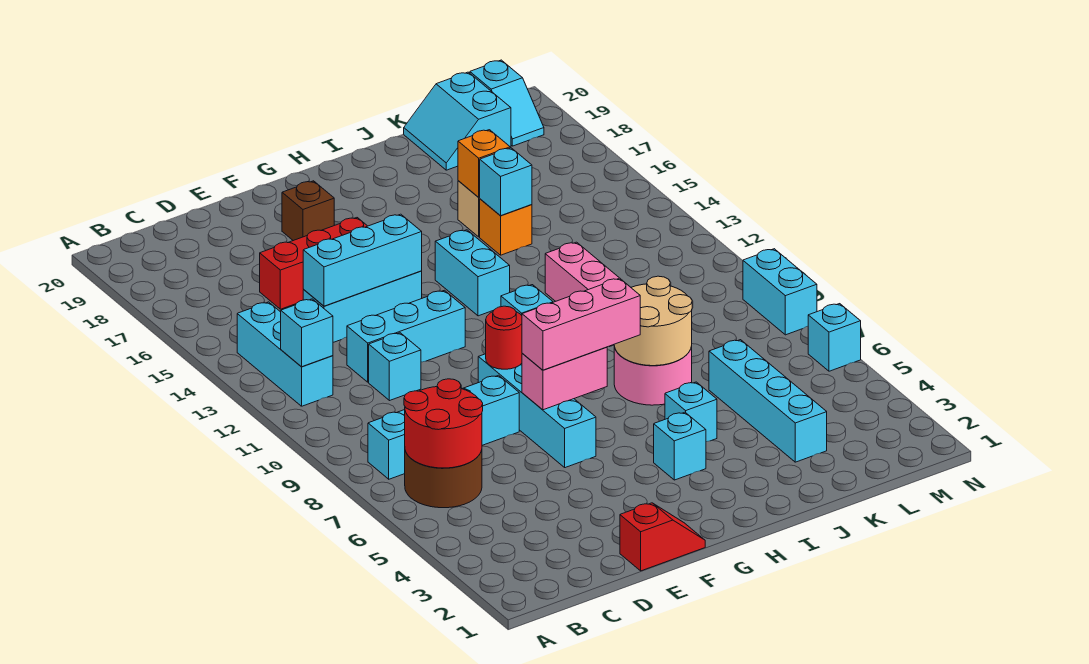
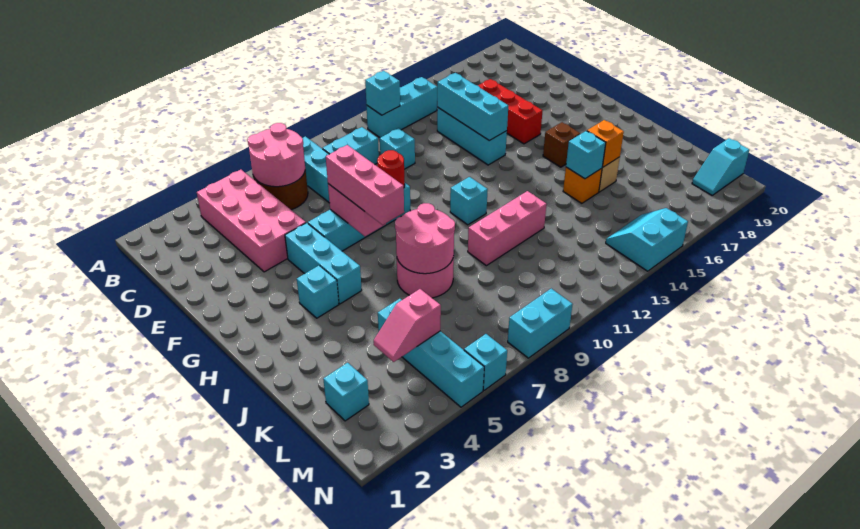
none -> pink brick B4:E5 level 1
red round brick B6:C7 level 2 -> pink round brick B6:C7 level 2
cyan brick D12:F12 level 1 -> cyan brick F5:H5 level 1
red slope E1:F1 level 1 top E -> none
brown brick F18 level 1 -> brown brick H16 level 1
cyan brick H13:H14 level 1 -> cyan brick C9:C10 level 1
cyan brick I5 level 1 -> cyan brick L2 level 1
tan round brick I7:J8 level 2 -> pink round brick I7:J8 level 2
cyan brick K3:K6 level 1 -> cyan brick K5:N5 level 1
cyan slope K19:L20 level 1 top L -> cyan slope M14:N15 level 1 top N
none -> pink slope L4:L5 level 2 top 5

